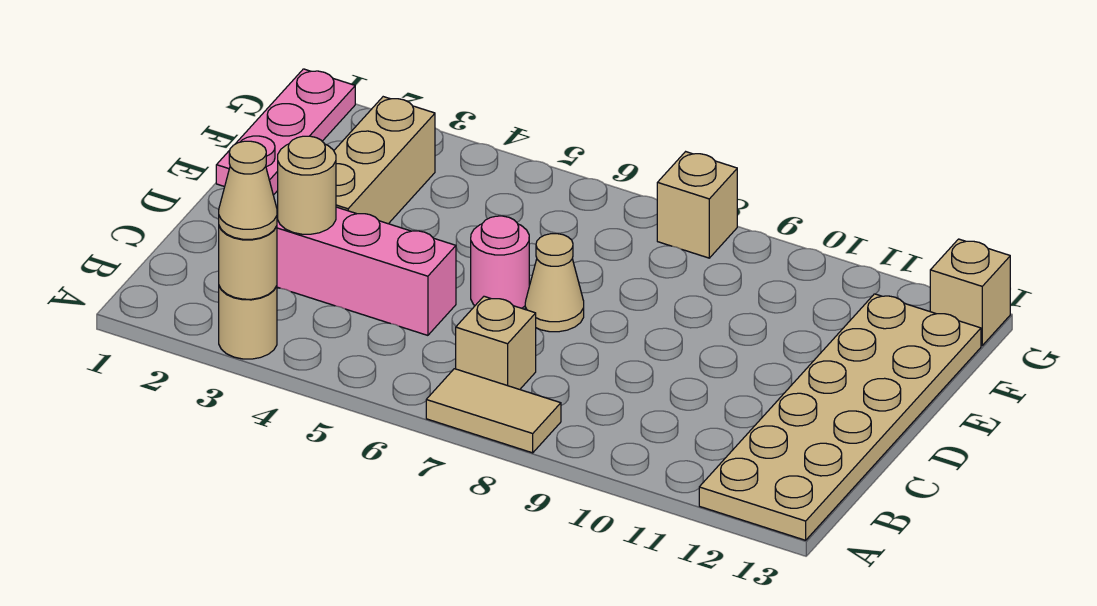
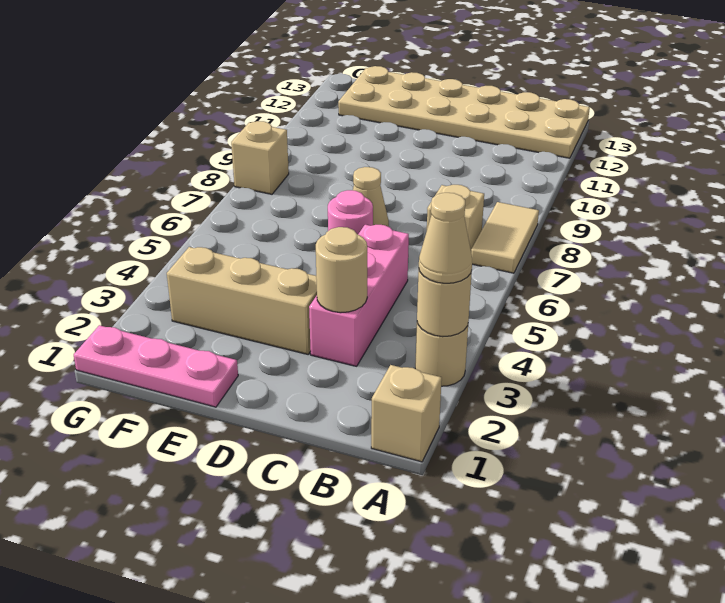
tan brick G13 level 1 -> tan brick A1 level 1

